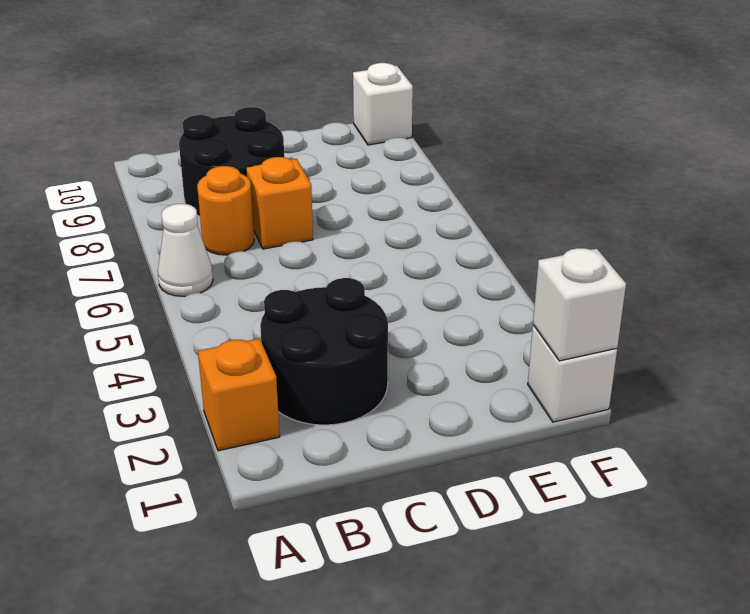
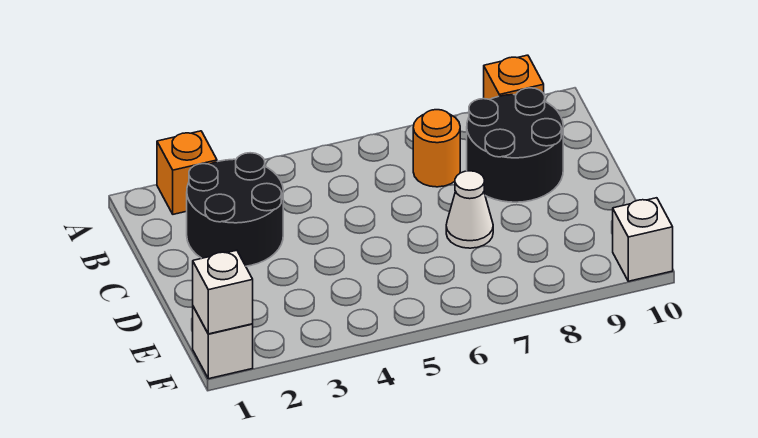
white cone A6 level 1 -> white cone D7 level 1
orange brick C7 level 1 -> orange brick A9 level 1

